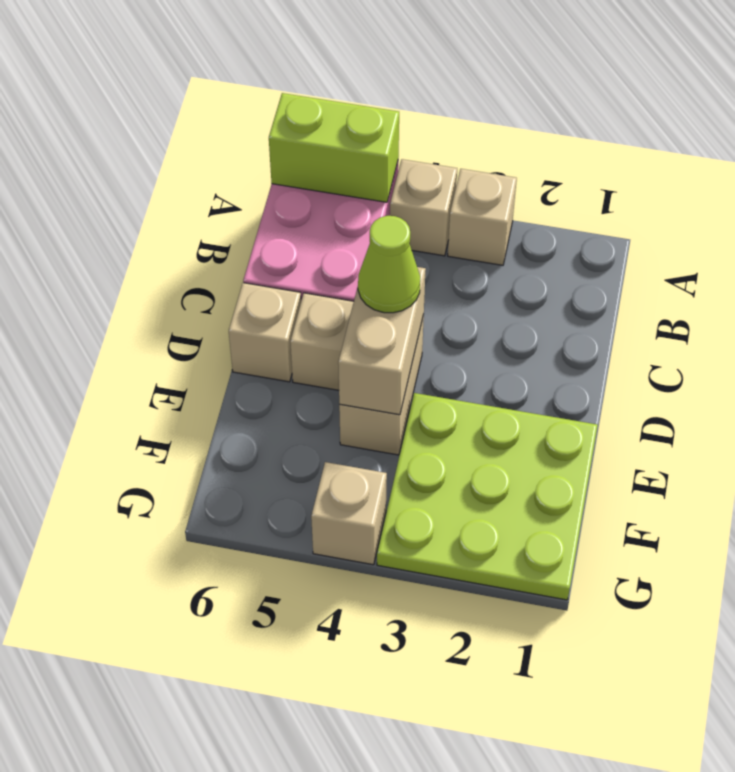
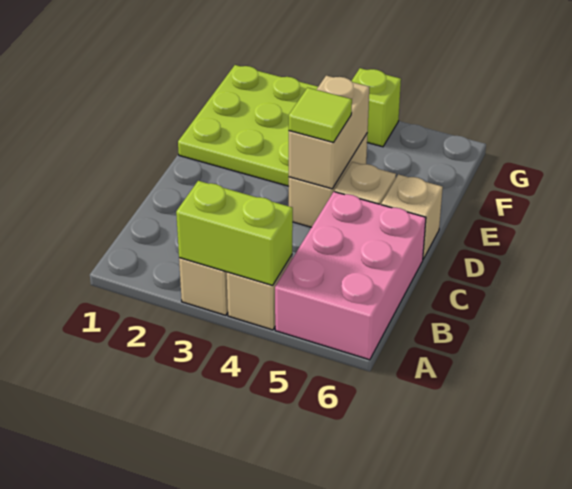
lime brick A5:A6 level 2 -> lime brick A3:A4 level 2
lime cone D4 level 3 -> lime tile D4 level 3
tan brick G4 level 1 -> lime brick G4 level 1

